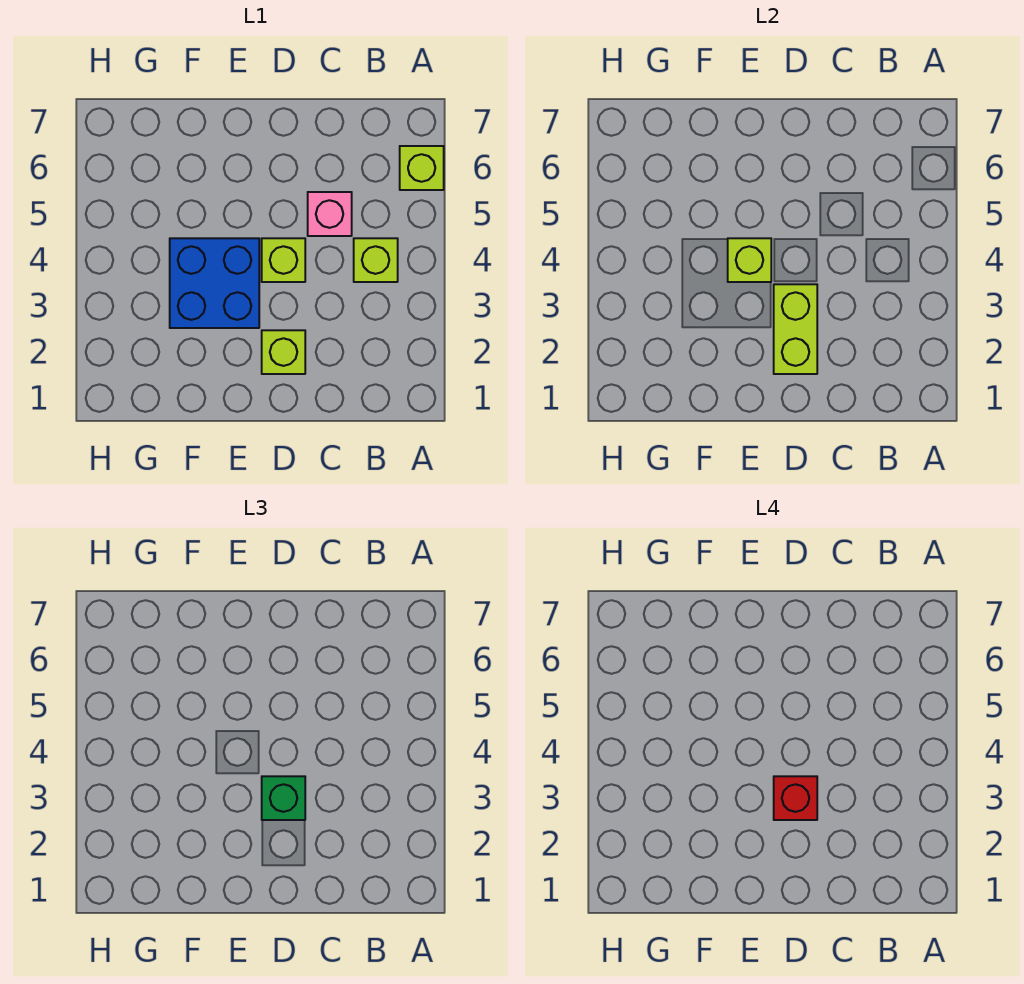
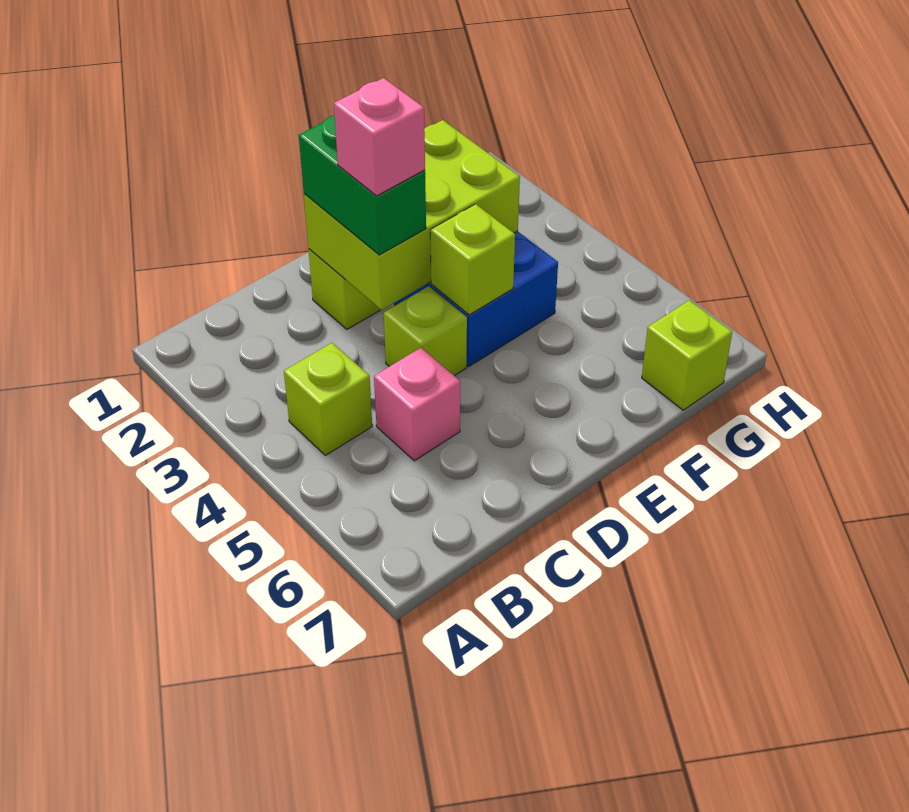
lime brick A6 level 1 -> lime brick G7 level 1
lime brick D2:D3 level 2 -> lime brick D2:F3 level 2
green brick D3 level 3 -> green brick D2:D3 level 3
red brick D3 level 4 -> pink brick D3 level 4

